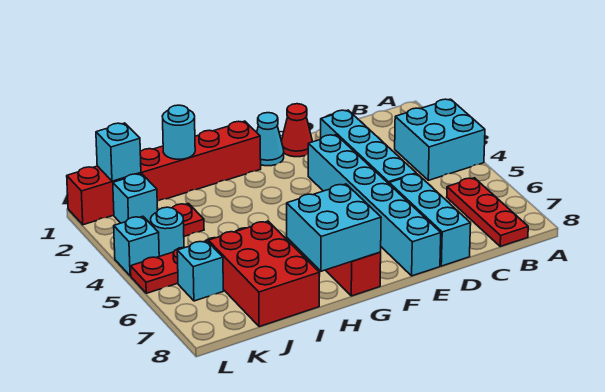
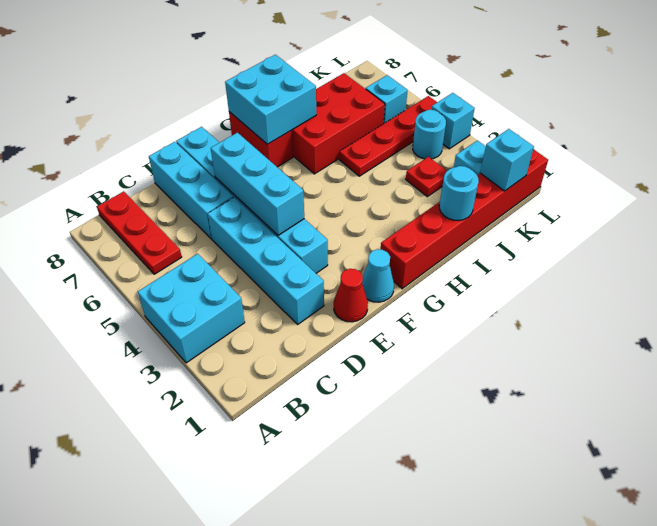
none -> cyan brick E4:E6 level 2
red brick I6:J8 level 1 -> red brick H6:J7 level 1

